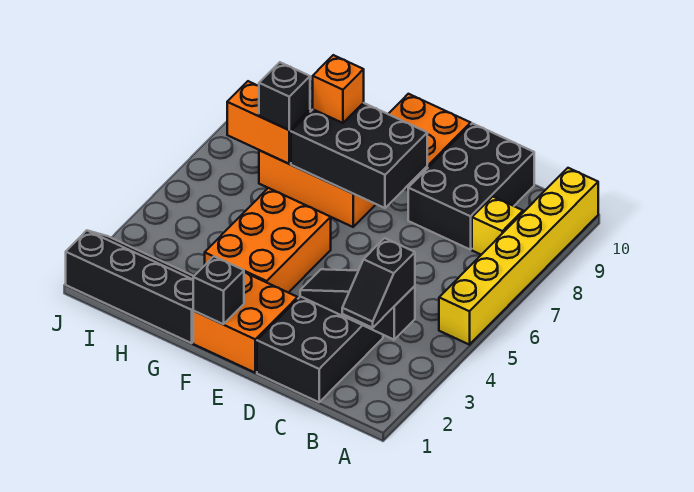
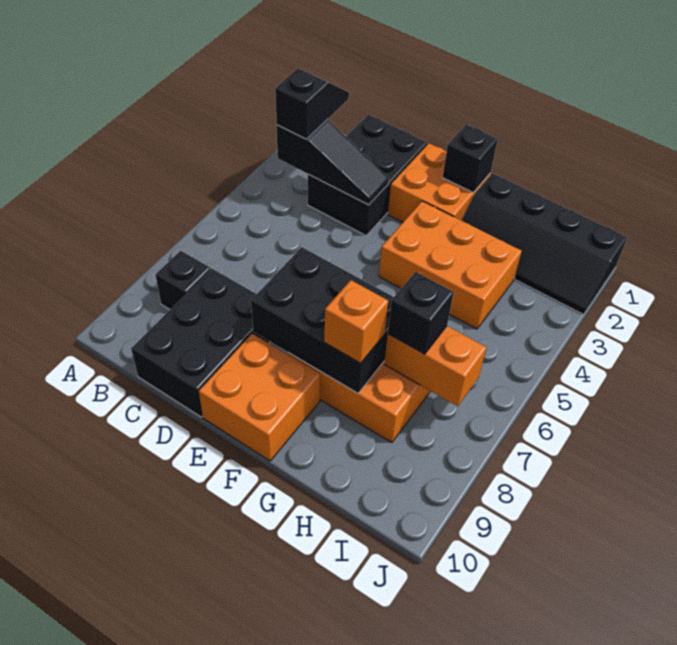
yellow brick A5:A10 level 1 -> none
yellow brick B8 level 1 -> black brick B8 level 1
orange brick F3:G5 level 1 -> orange brick F3:H4 level 1

